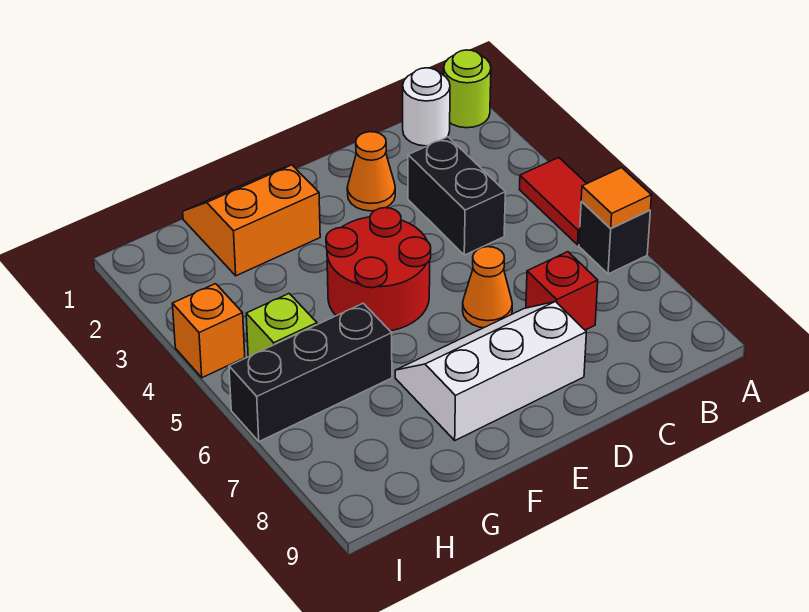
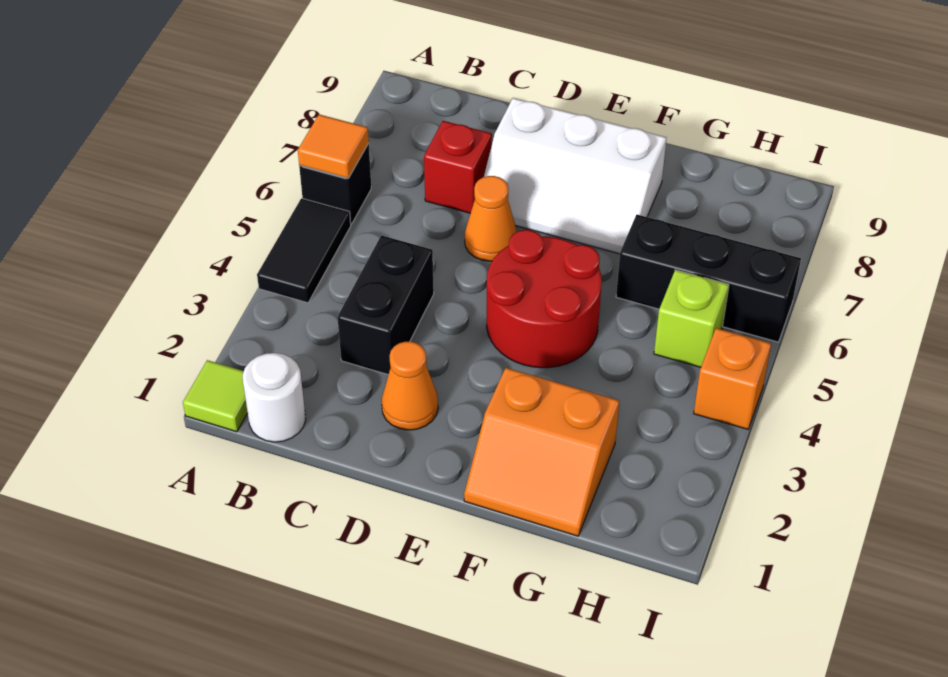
lime round brick A1 level 1 -> lime tile A1 level 1
red tile A4:A5 level 1 -> black tile A4:A5 level 1

